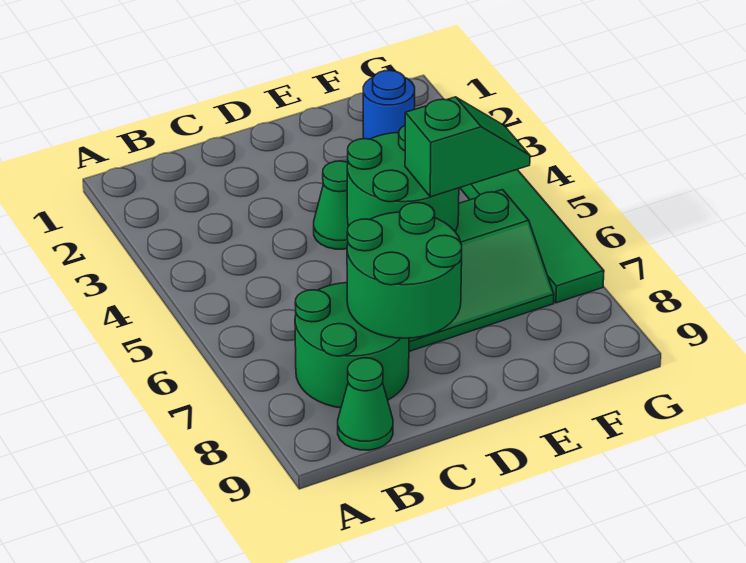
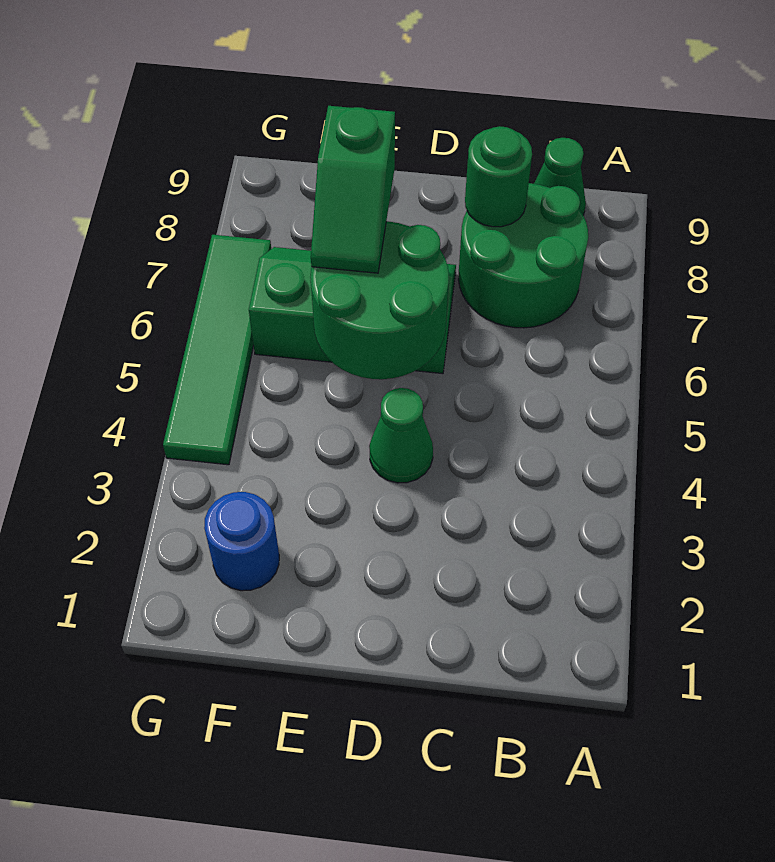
green round brick C7:D8 level 2 -> green round brick C8 level 2
green slope E6:F6 level 3 top E -> green slope E6:E7 level 3 top 7

